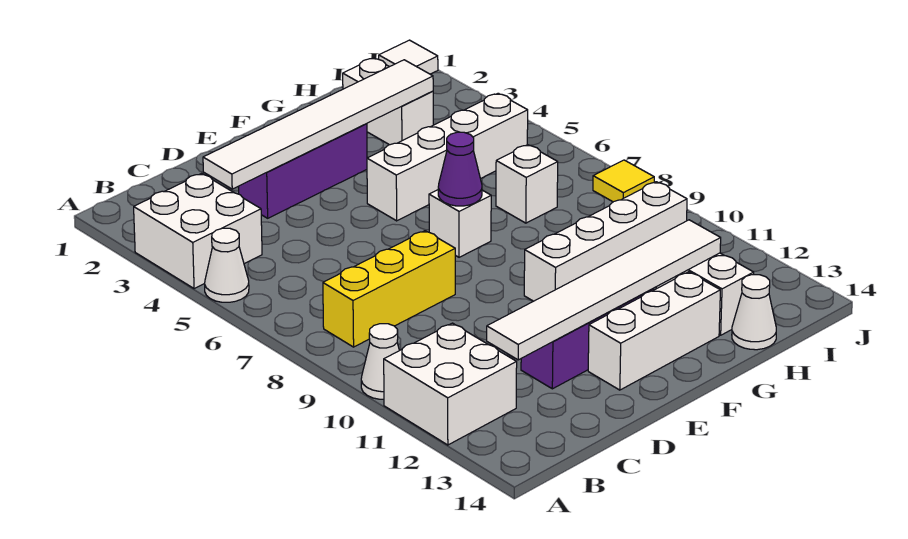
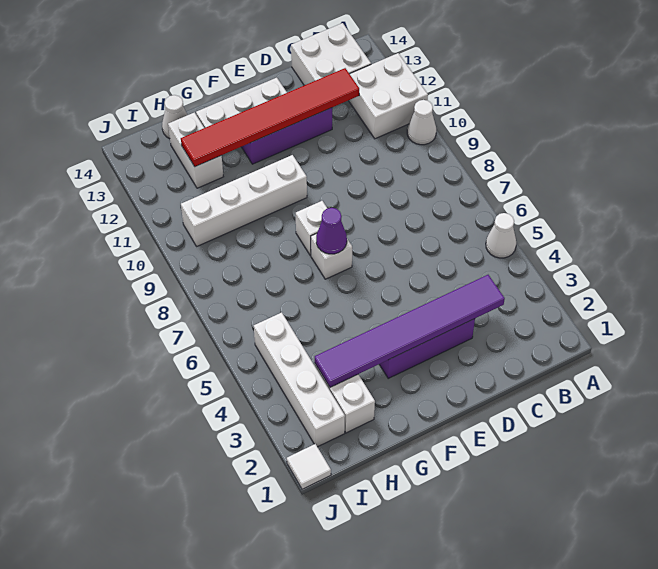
white brick A3:B4 level 1 -> white brick B13:C14 level 1
yellow brick B8:D8 level 1 -> none
white tile C3:H3 level 2 -> purple tile C3:H3 level 2
white tile C12:H12 level 2 -> red tile C12:H12 level 2
white brick F5:I5 level 1 -> white brick I2:I5 level 1
white brick H7 level 1 -> white brick F8 level 1
yellow tile J8 level 1 -> none

